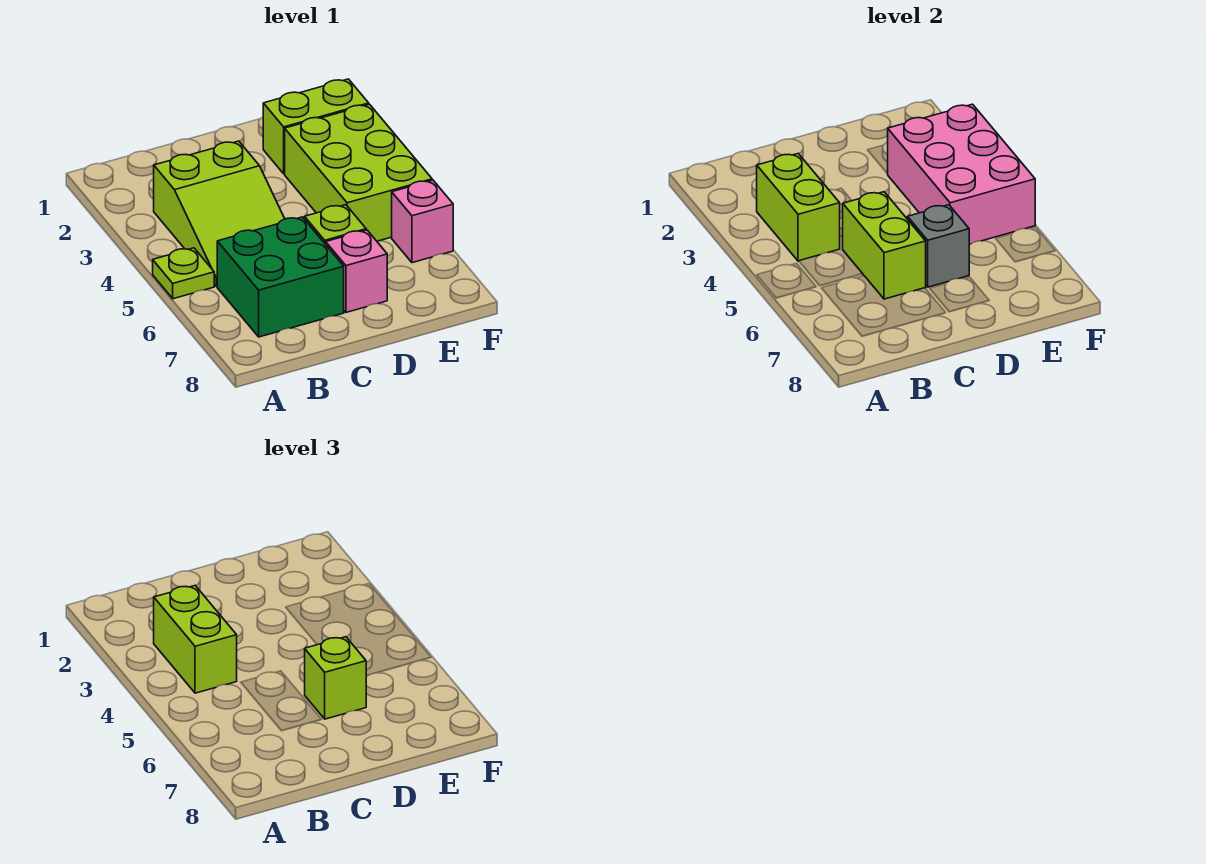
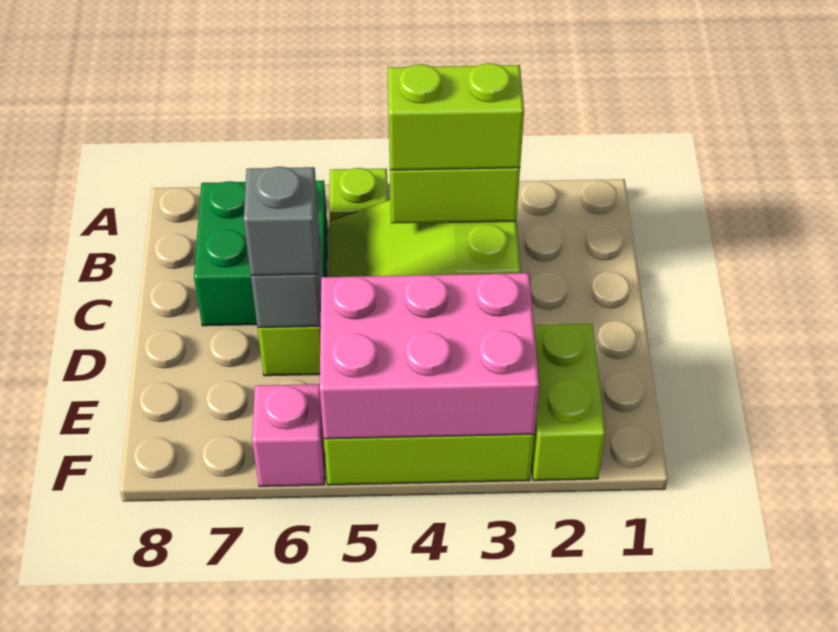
lime brick C5:C6 level 2 -> none
lime brick D6 level 3 -> grey brick D6 level 3
pink brick D7 level 1 -> none

